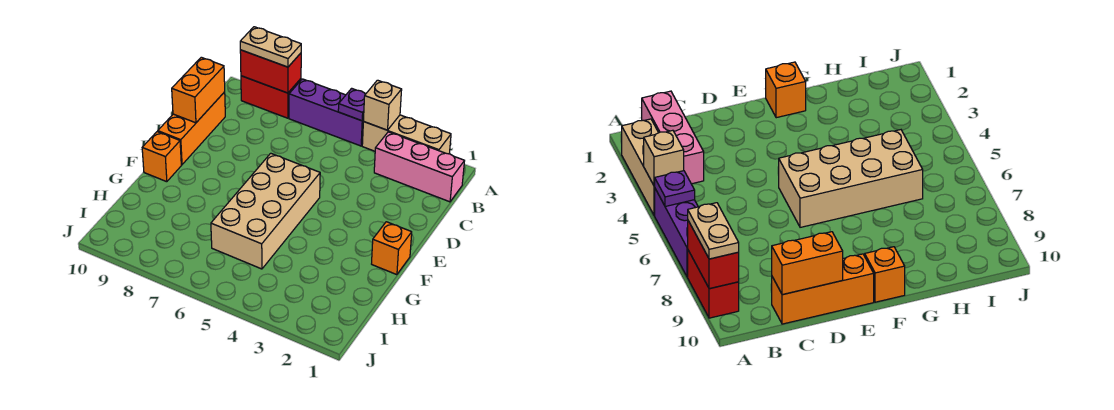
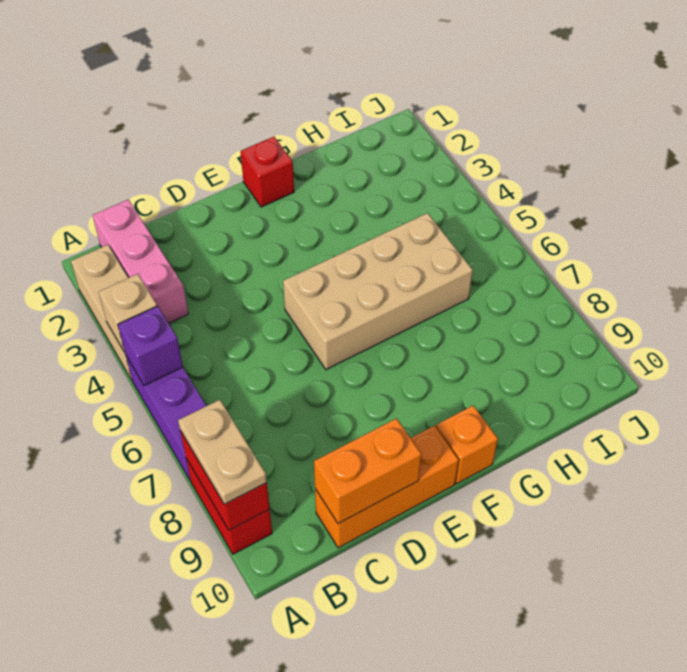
purple plate A5 level 2 -> purple brick A5 level 2
orange brick F1 level 1 -> red brick F1 level 1

